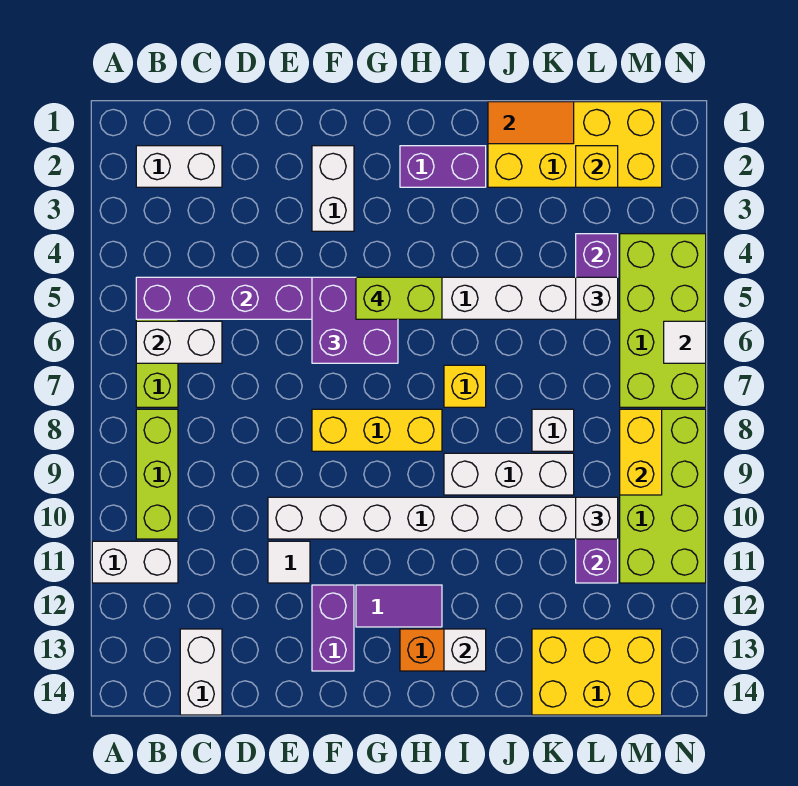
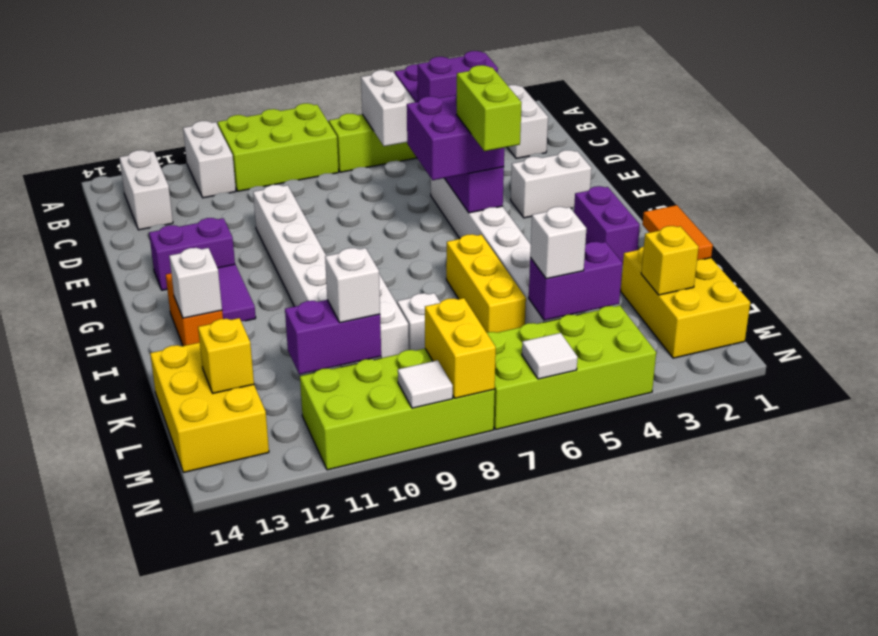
lime brick B8:B10 level 1 -> lime brick A8:B10 level 1
white brick C13:C14 level 1 -> white brick B13:C13 level 1
none -> purple brick D4:D5 level 3
white tile E11 level 1 -> white tile N9 level 2
yellow brick F8:H8 level 1 -> yellow brick I6:K6 level 1
yellow brick I7 level 1 -> yellow brick L13 level 2
yellow brick J1:M2 level 1 -> yellow brick K1:M2 level 1
yellow brick M8:M9 level 2 -> yellow brick M8:N8 level 2

